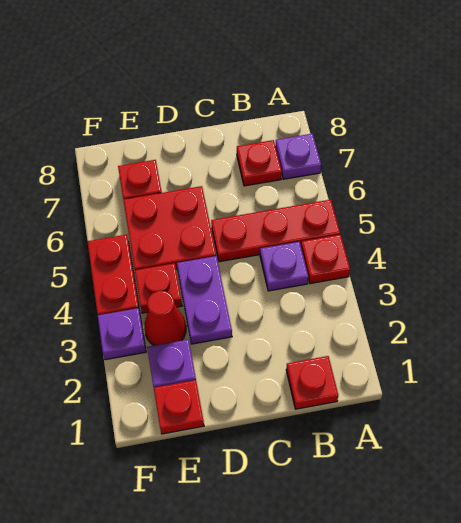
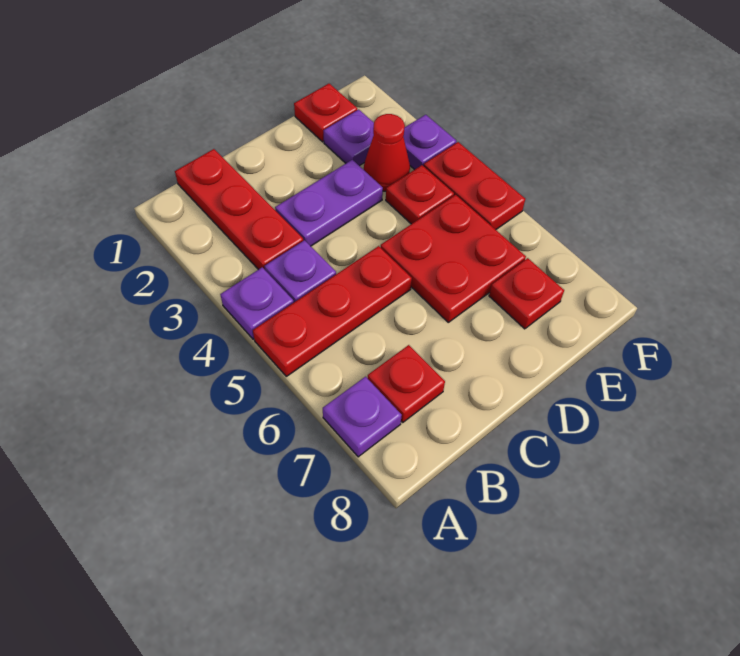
red plate A4 level 1 -> purple plate A4 level 1
red plate B1 level 1 -> red plate B1:B3 level 1
purple plate D3:D4 level 1 -> purple plate C3:D3 level 1

